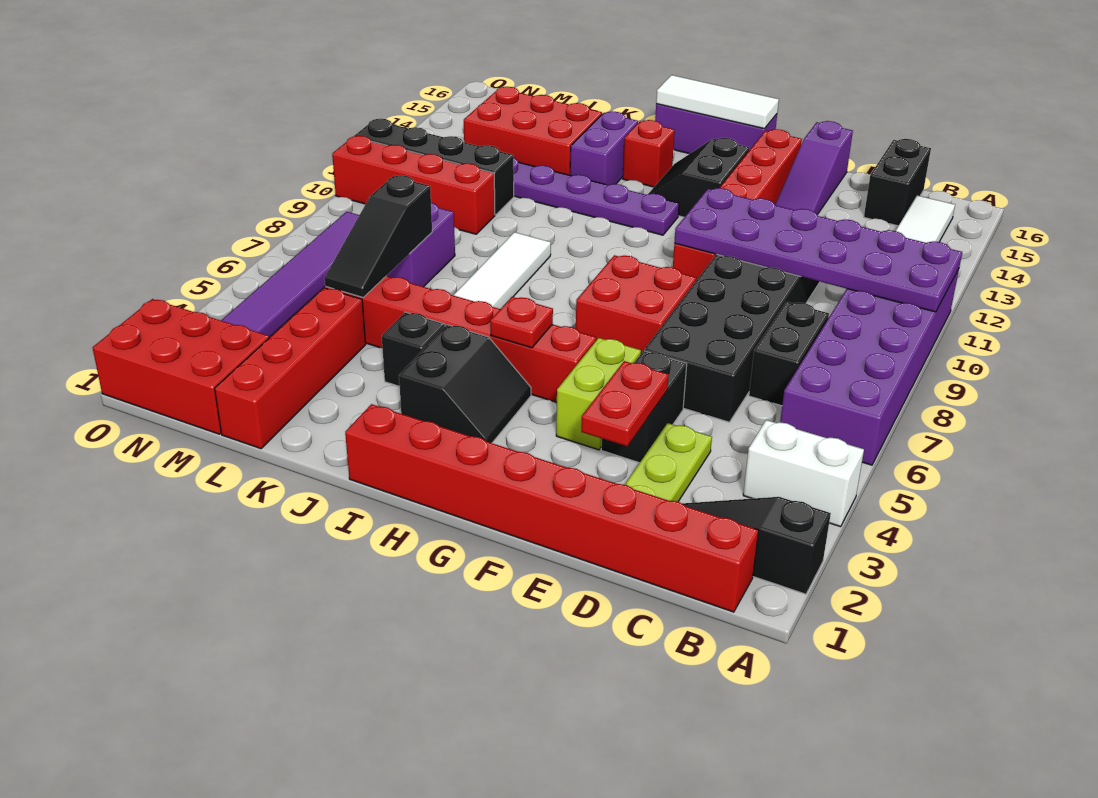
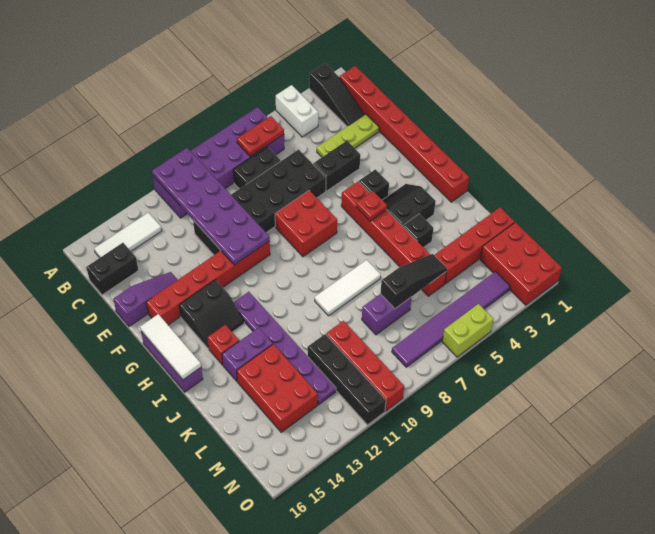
red plate E3:E4 level 2 -> red plate B6:B7 level 2
lime brick F4:F5 level 1 -> lime brick O5:O6 level 1
none -> black brick G4 level 1

